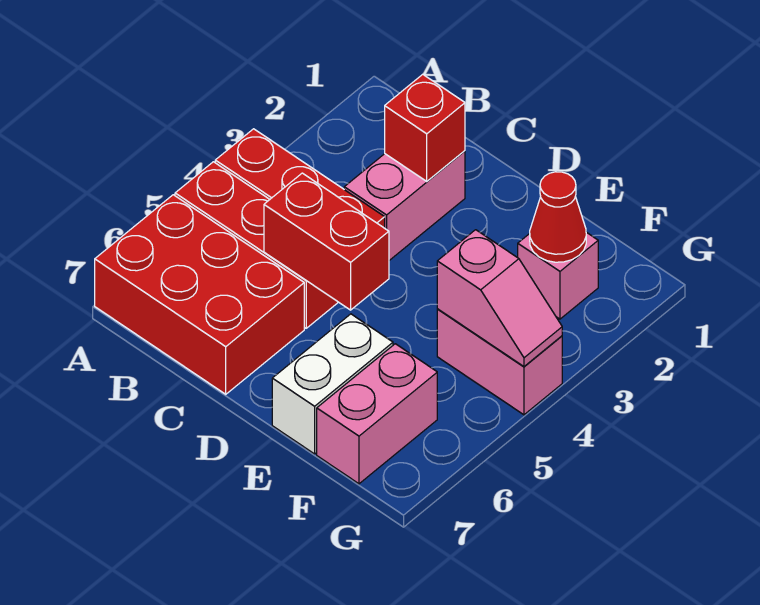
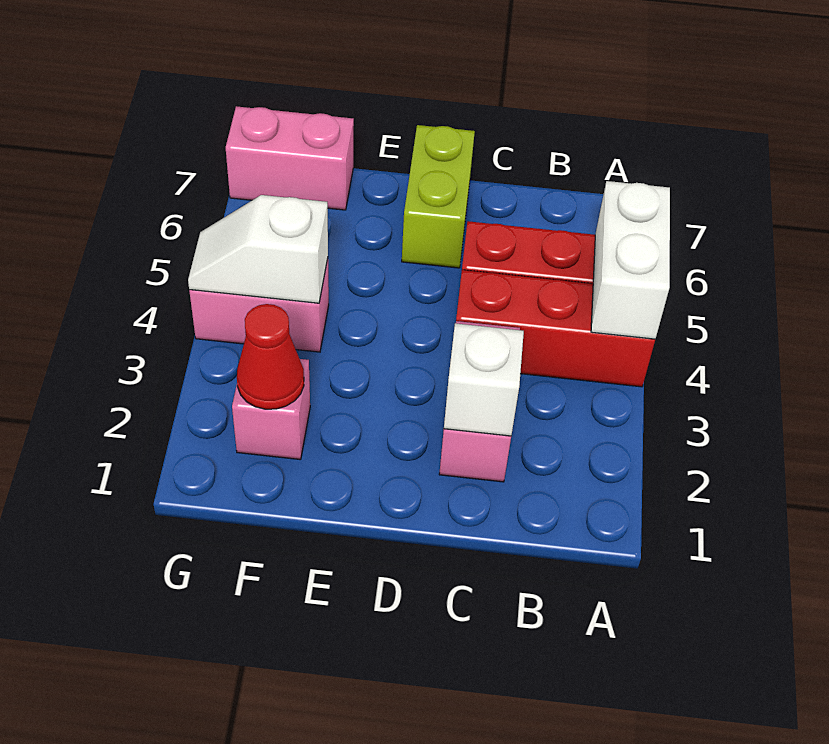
red brick A6:C7 level 1 -> none
red brick C2 level 2 -> white brick C2 level 2
red brick C5:D5 level 2 -> none
none -> lime brick D6:D7 level 1
white brick E6:E7 level 1 -> white brick A4:A5 level 2
pink slope F4:G4 level 2 top F -> white slope F4:G4 level 2 top F
pink brick F6:F7 level 1 -> pink brick F7:G7 level 1

